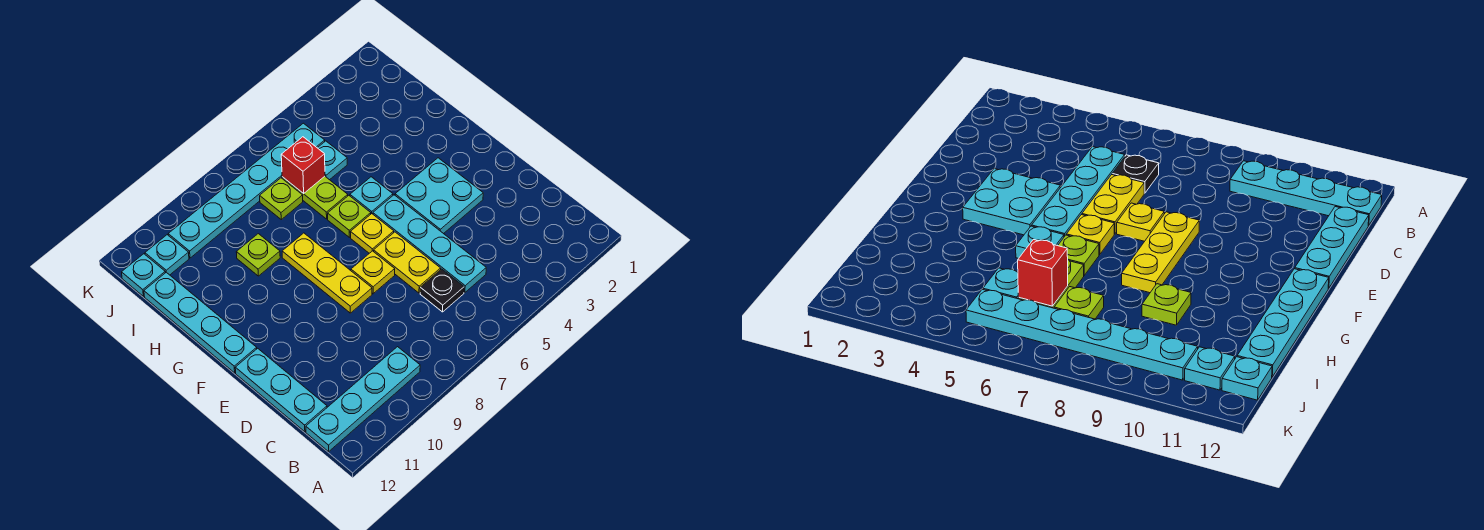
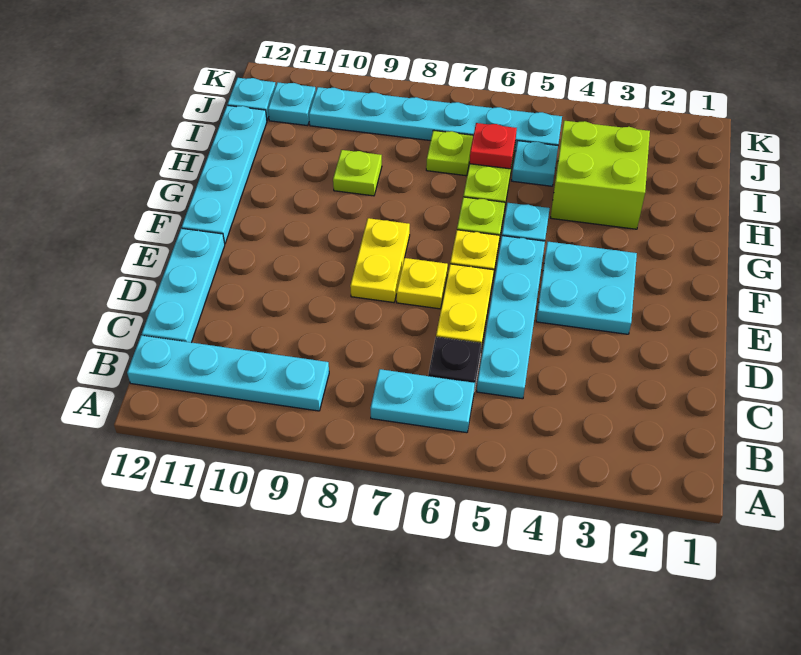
none -> cyan plate B6:B7 level 1
yellow plate E8:G8 level 1 -> yellow plate E8:F8 level 1
none -> lime brick H3:I4 level 1
red brick I6 level 2 -> red plate I6 level 2

